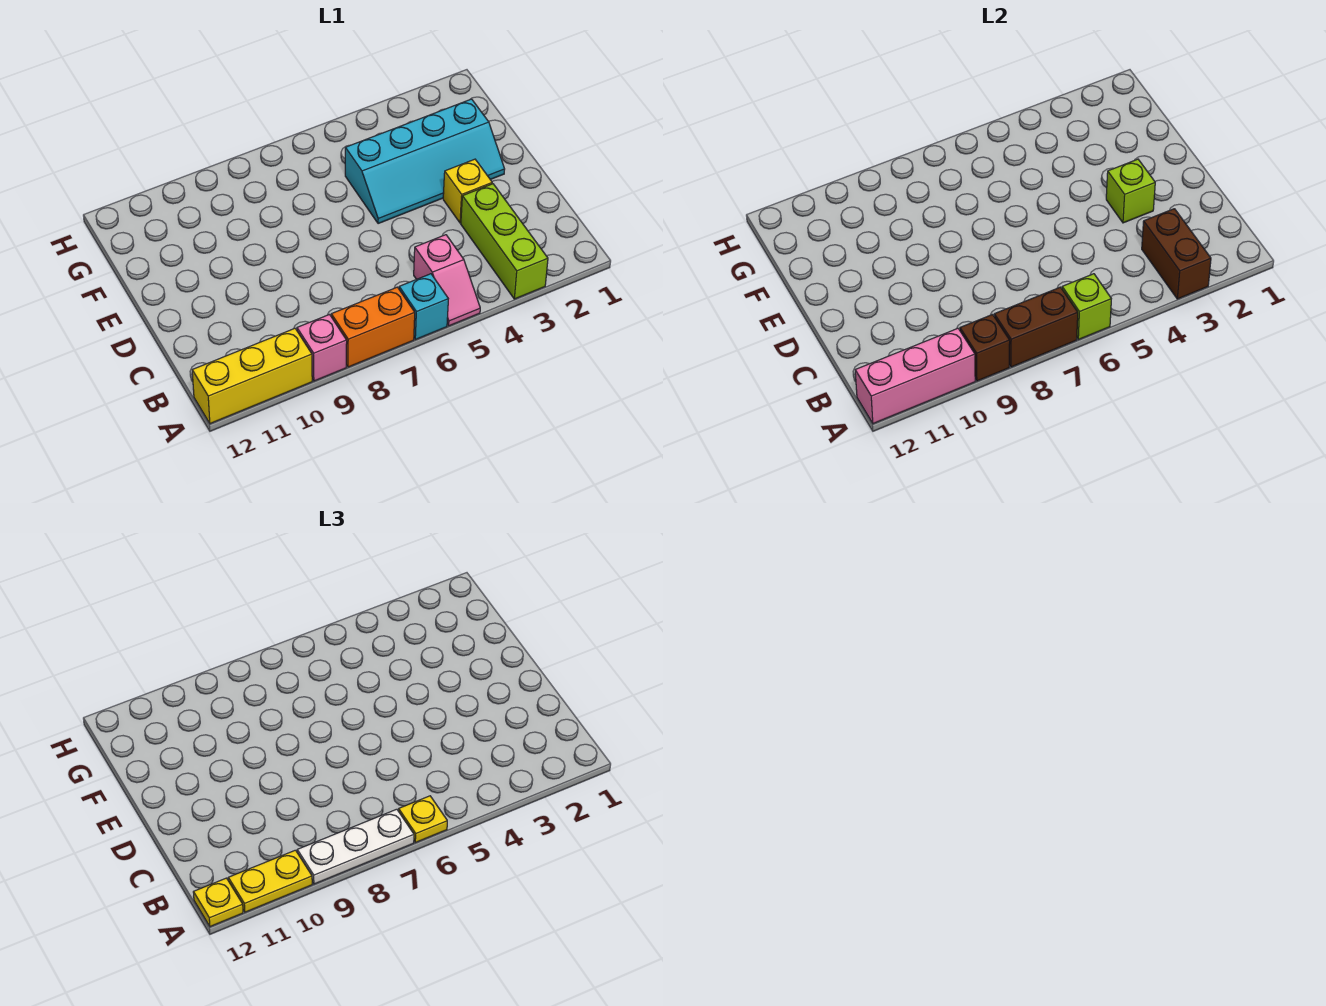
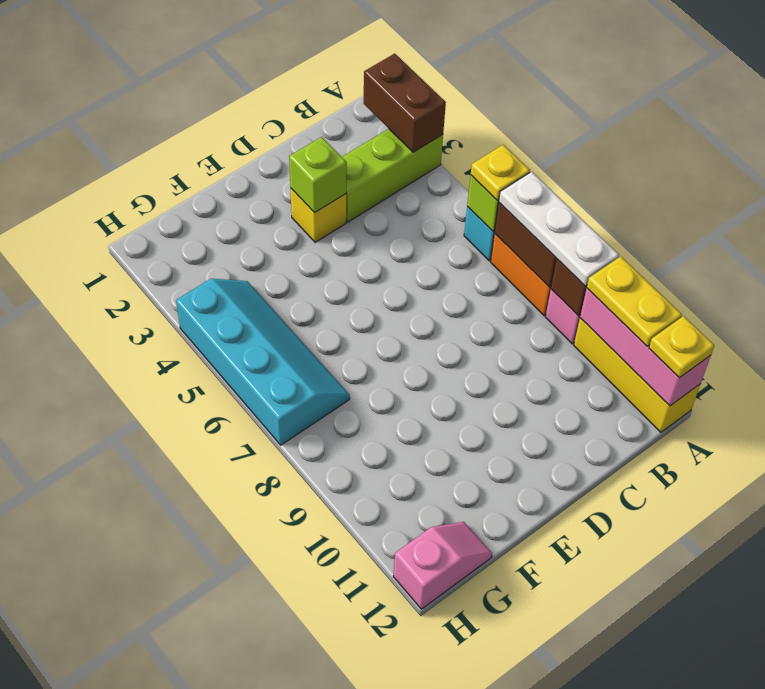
brown brick A3:B3 level 2 -> brown brick A2:A3 level 2
pink slope A5:B5 level 1 top B -> pink slope G12:H12 level 1 top H
cyan slope E2:F5 level 1 top F -> cyan slope G4:H7 level 1 top H

